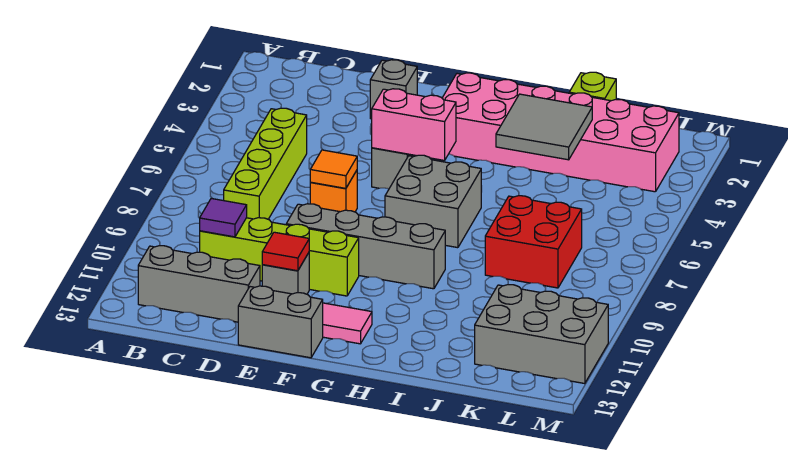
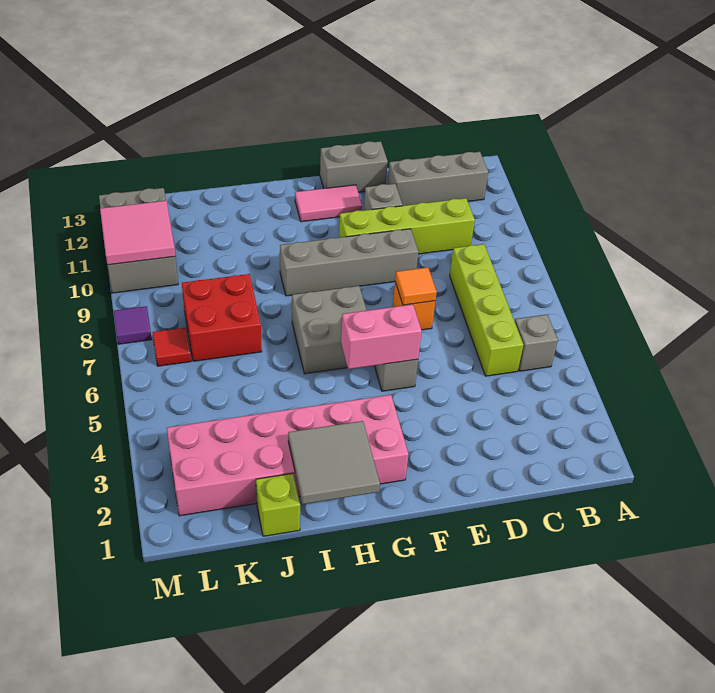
purple tile C10 level 2 -> purple tile M8 level 1
grey brick E2 level 1 -> grey brick B5 level 1
red tile E11 level 2 -> red tile L7 level 1
grey tile I3:J4 level 2 -> grey tile H1:I2 level 2
grey brick K11:M12 level 1 -> grey brick L10:M12 level 1
none -> pink tile L10:M11 level 2

